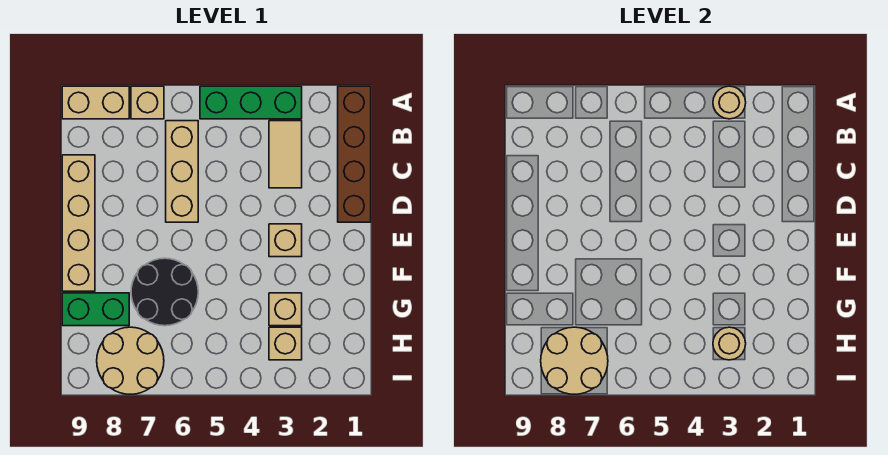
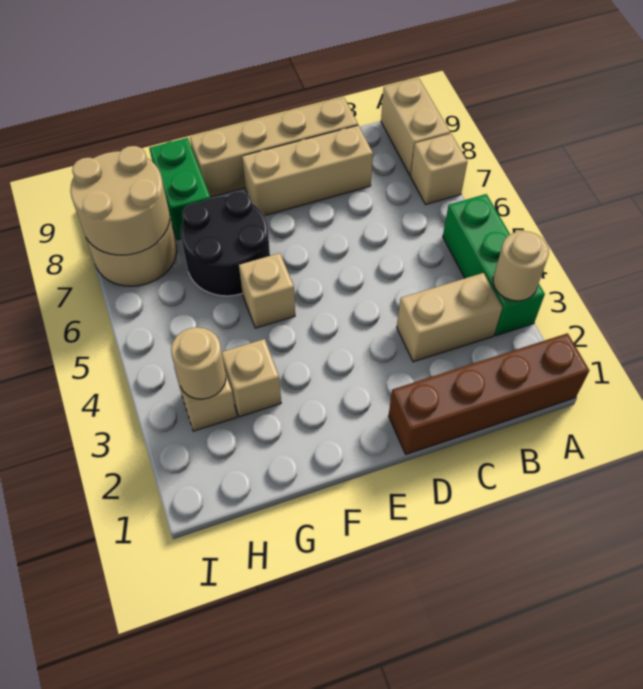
tan tile B3:C3 level 1 -> tan brick B3:C3 level 1
tan brick B6:D6 level 1 -> tan brick C8:E8 level 1
tan brick E3 level 1 -> tan brick F5 level 1

